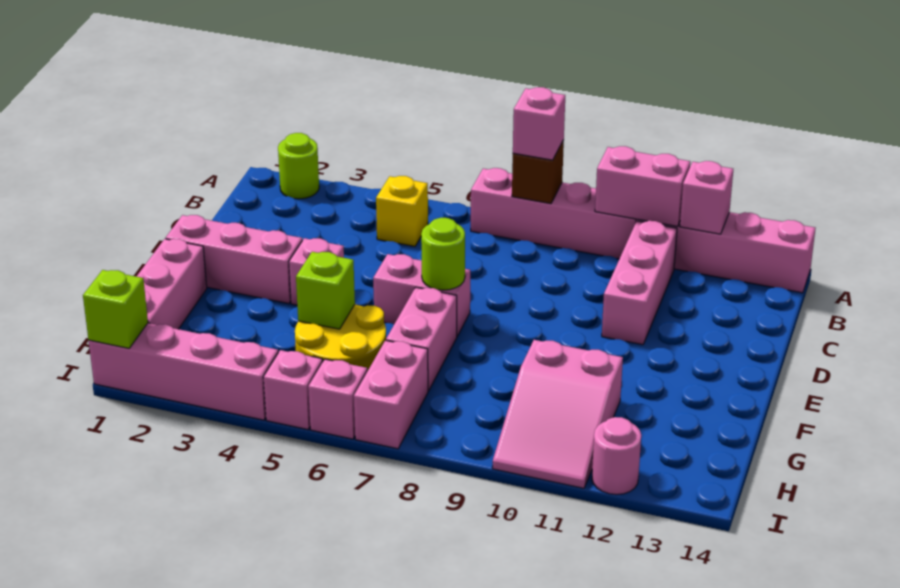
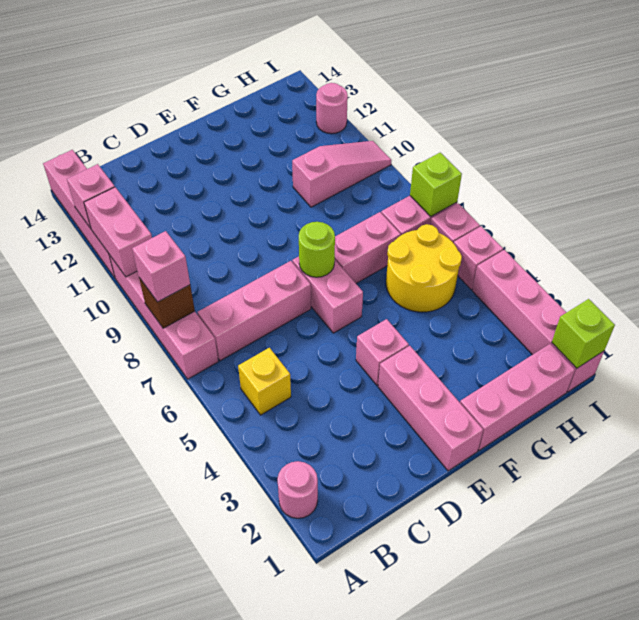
lime round brick A2 level 1 -> pink round brick A2 level 1
pink brick B11:D11 level 1 -> pink brick B7:D7 level 1
lime brick G5 level 2 -> lime brick I7 level 2
pink slope G10:I11 level 1 top G -> pink slope G10:I10 level 1 top G

